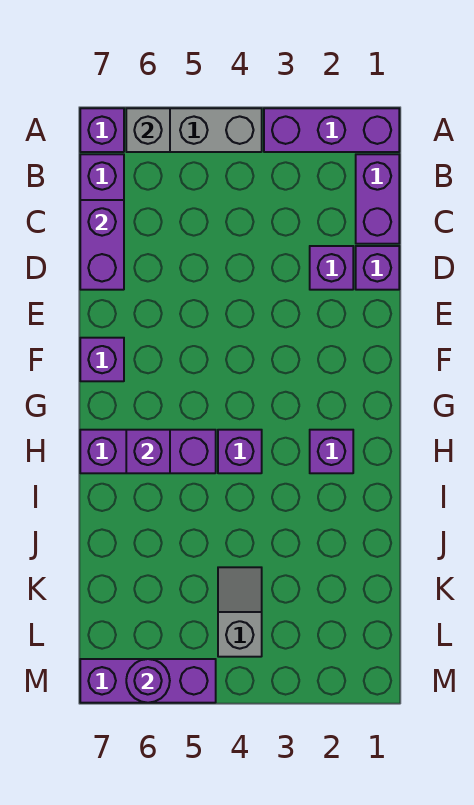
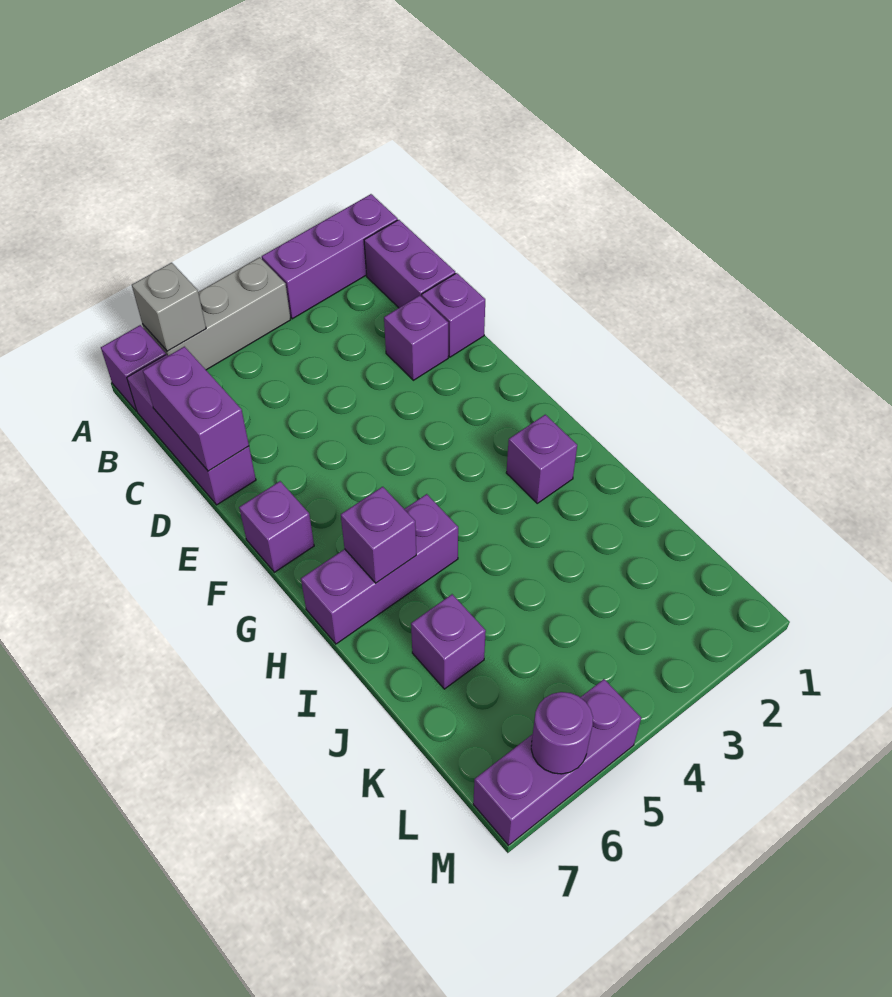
purple brick H4 level 1 -> purple brick J6 level 1
grey slope K4:L4 level 1 top L -> none

